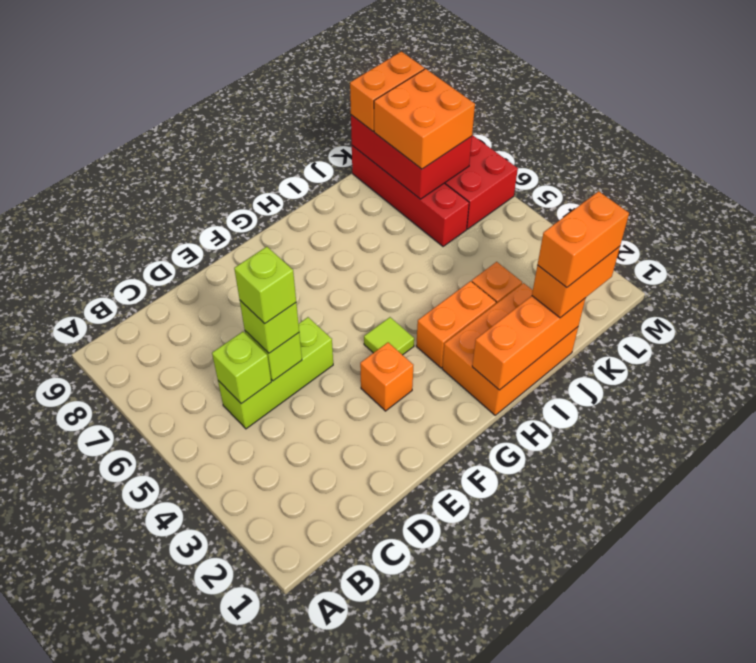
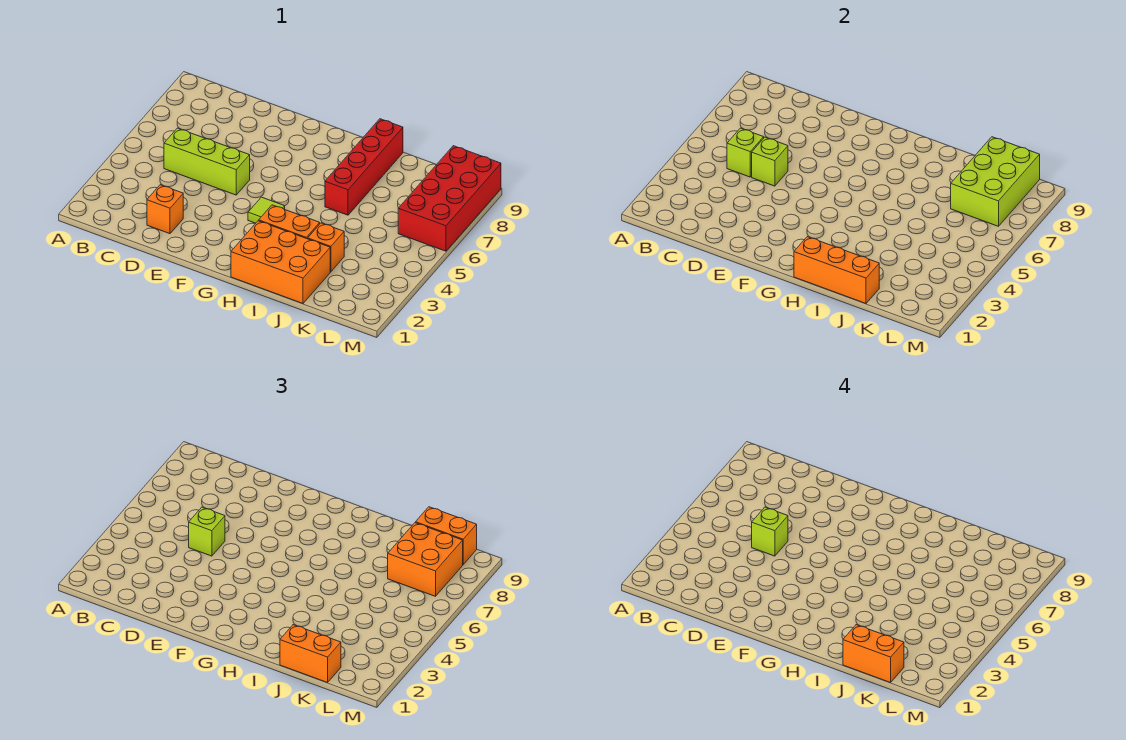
orange brick F3 level 1 -> orange brick D2 level 1
red brick K6:K9 level 1 -> red brick I6:I9 level 1
red brick K7:L9 level 2 -> lime brick K7:L9 level 2

